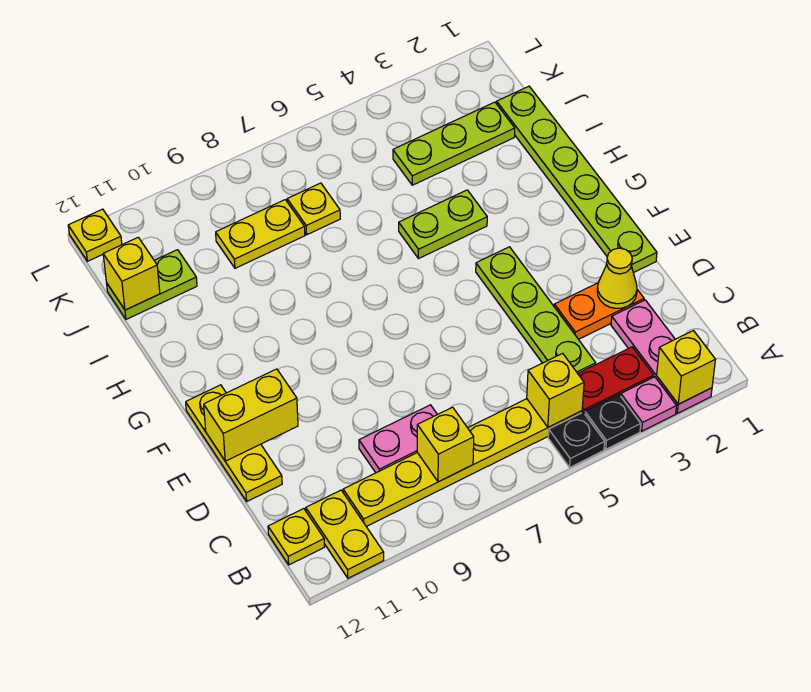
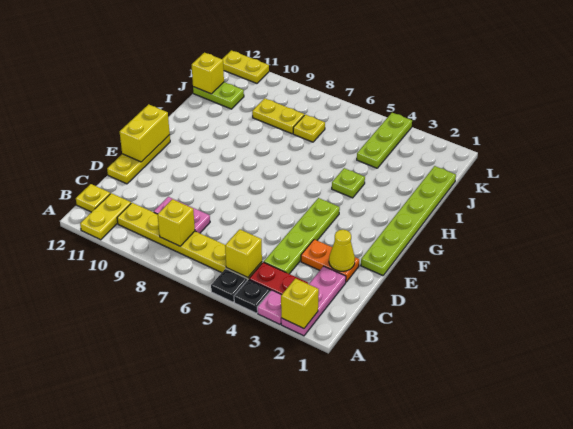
yellow brick E11:E12 level 2 -> yellow brick E12:F12 level 2
lime plate H4:H5 level 1 -> lime plate H4 level 1
lime plate J2:J4 level 1 -> lime plate J4:L4 level 1
yellow plate L12 level 1 -> yellow plate L11:L12 level 1

